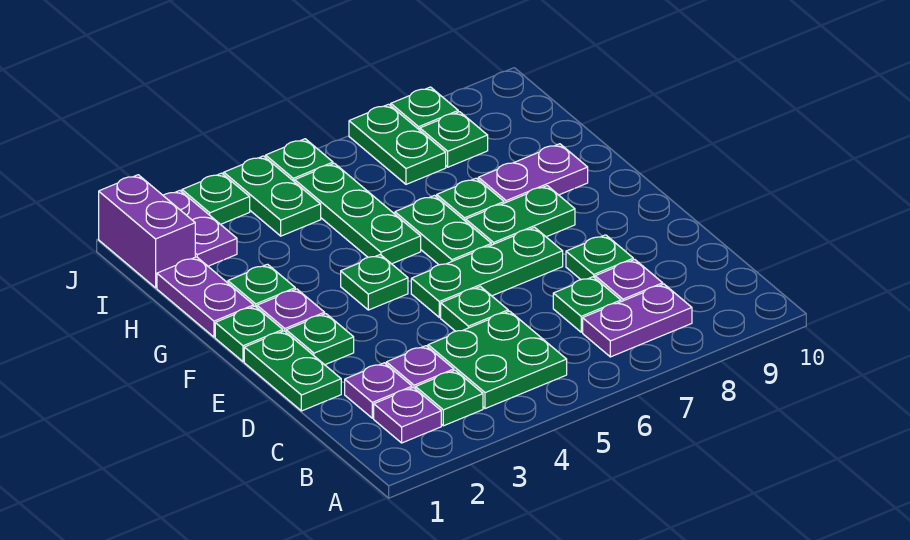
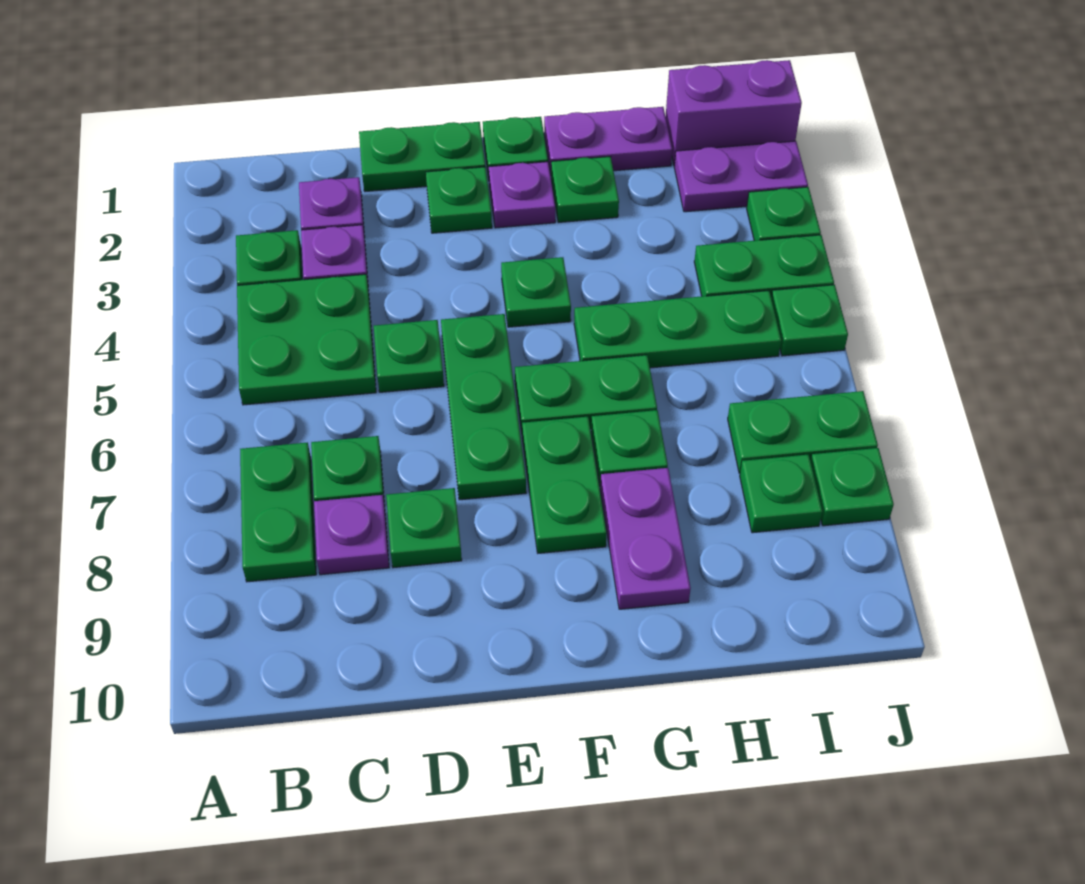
purple plate B2 level 1 -> none
purple plate B7:B8 level 1 -> green plate B7:B8 level 1

